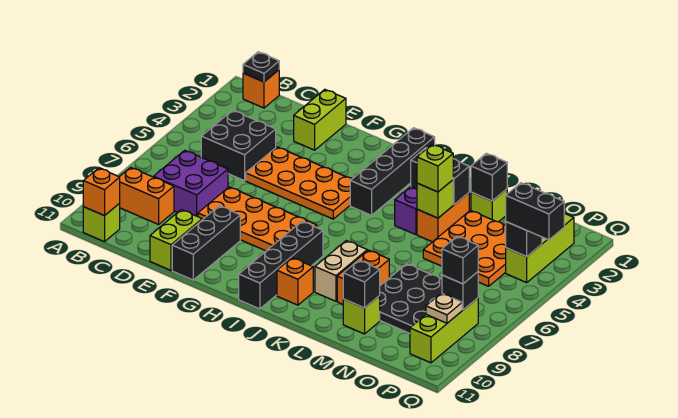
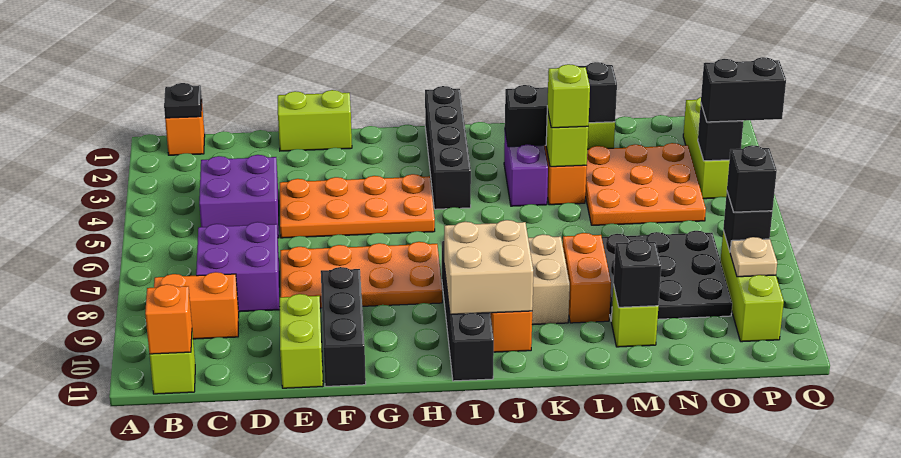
black brick C4:D5 level 1 -> purple brick C4:D5 level 1
lime brick E1:E2 level 1 -> lime brick E1:F1 level 1
none -> tan brick I9:J10 level 2

